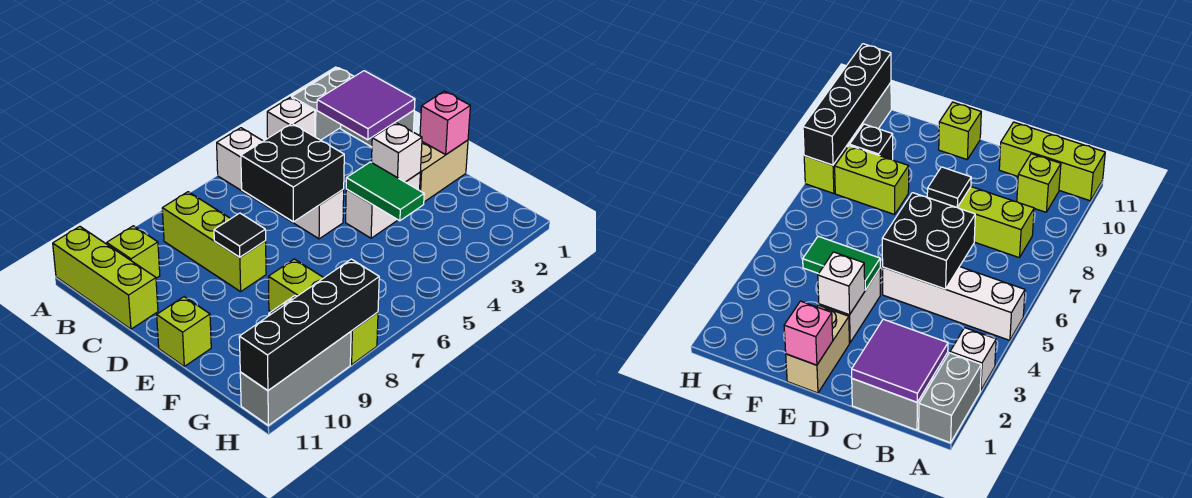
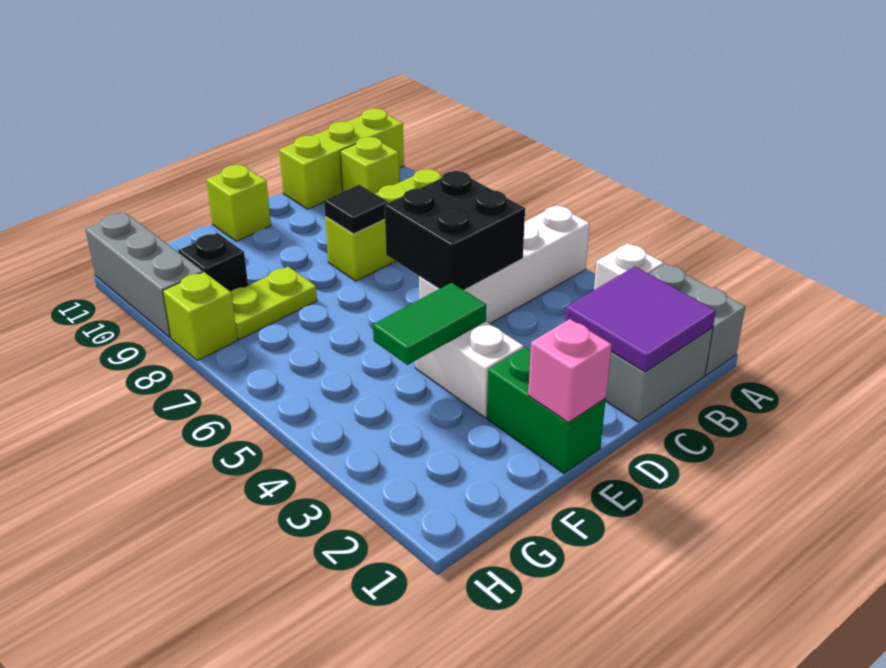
tan brick E1:E2 level 1 -> green brick E1:E2 level 1
white brick E3 level 2 -> none
lime brick F8:G8 level 1 -> lime plate F8:G8 level 1
black brick H8:H11 level 2 -> none

